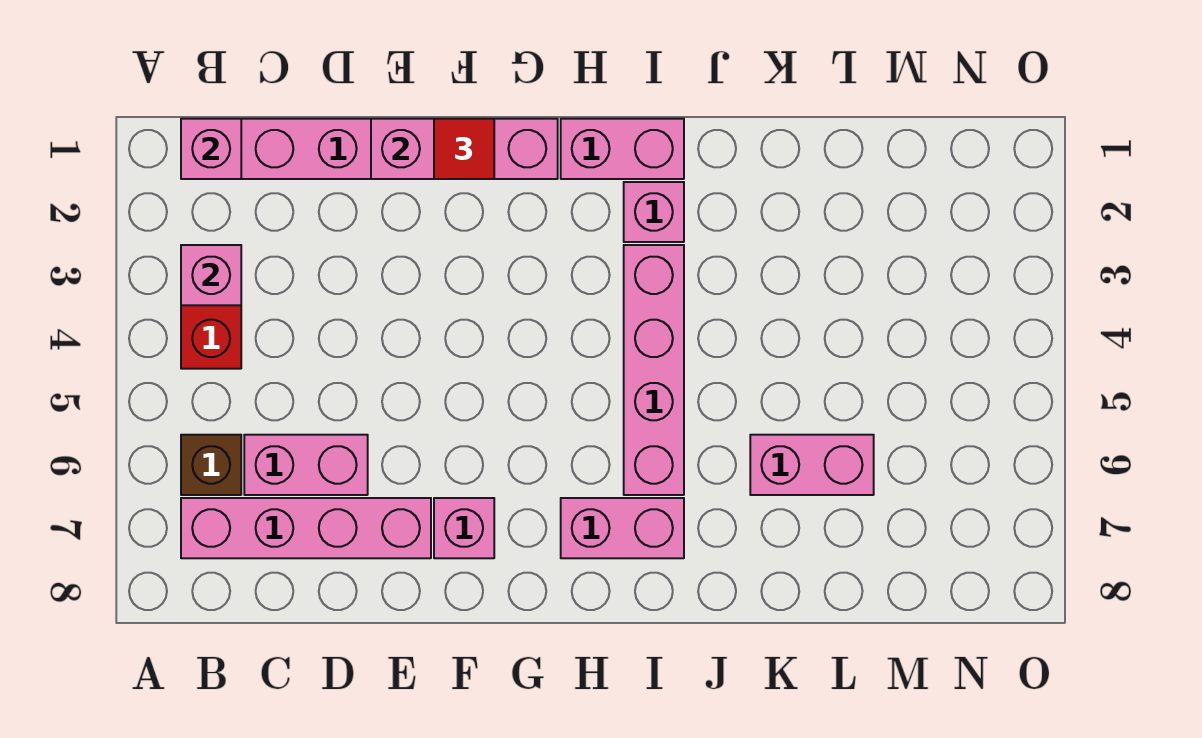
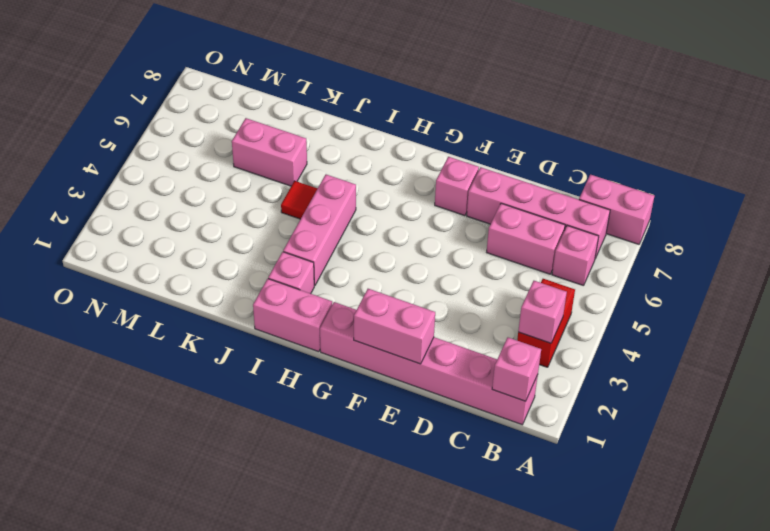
brown brick B6 level 1 -> pink brick B6 level 1
red tile F1 level 3 -> red tile J5 level 1
pink brick H7:I7 level 1 -> pink brick A8:B8 level 1
pink brick I3:I6 level 1 -> pink brick I3:I5 level 1

